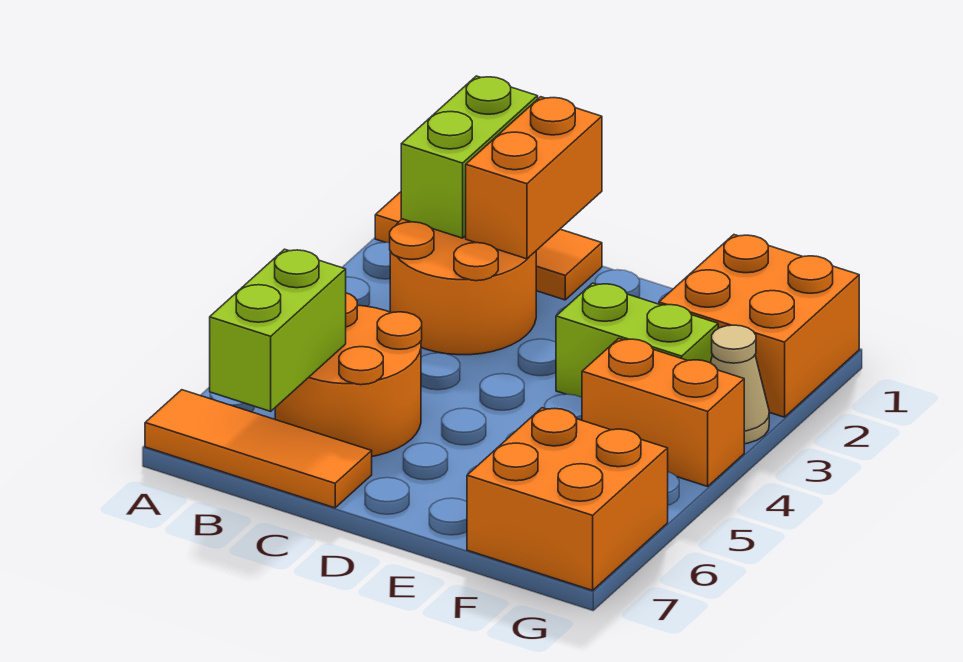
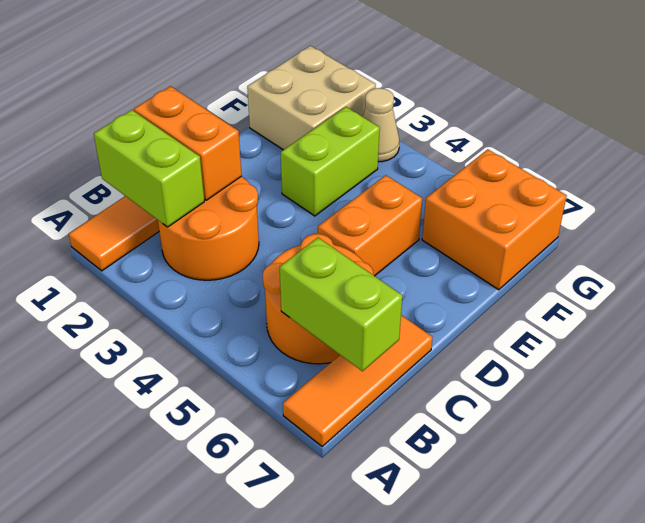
orange brick F1:G2 level 1 -> tan brick F1:G2 level 1
orange brick F4:G4 level 1 -> orange brick D5:E5 level 1

